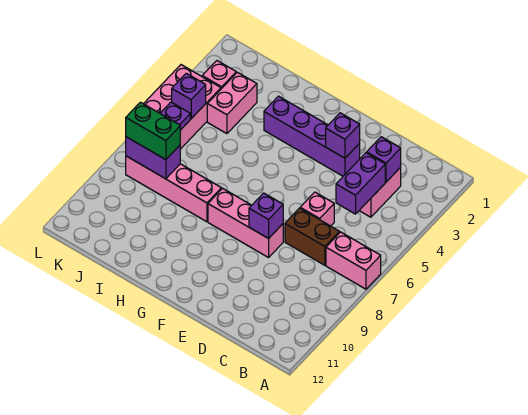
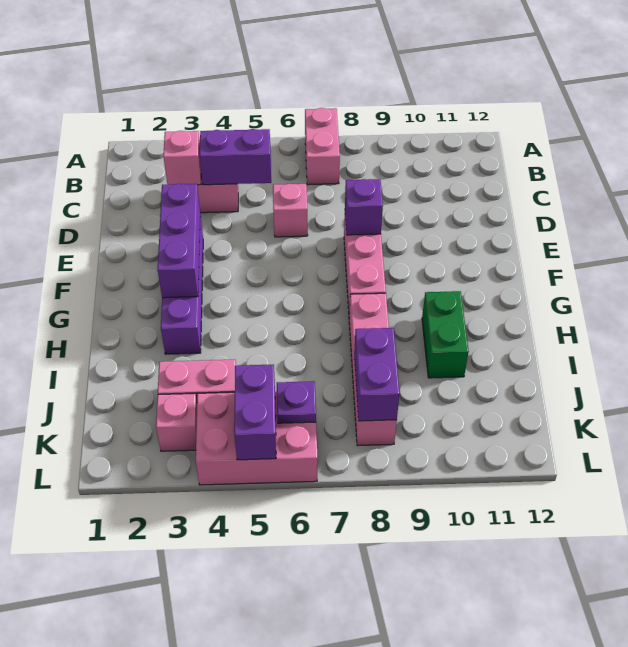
purple brick C3 level 2 -> pink brick C3 level 2
brown brick C7:D7 level 1 -> none
purple brick E3 level 2 -> purple brick E3:G3 level 2
green brick J8:K8 level 3 -> green brick H10:I10 level 1
purple brick K5 level 2 -> purple brick K5:L5 level 2

